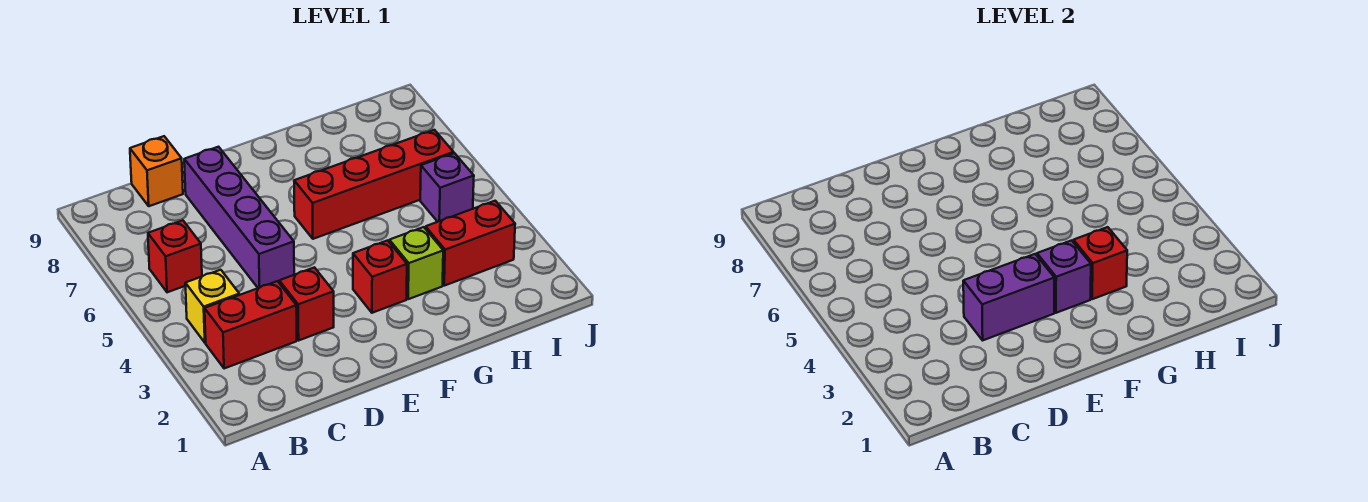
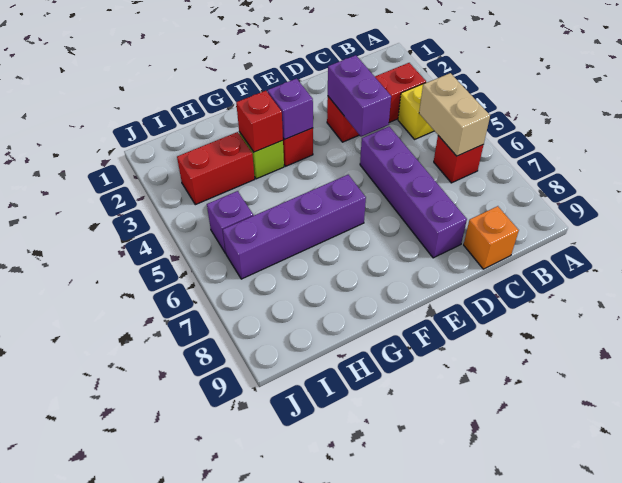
none -> tan brick B5:B6 level 2
purple brick D3:E3 level 2 -> purple brick D3:D4 level 2
red brick F6:I6 level 1 -> purple brick F6:I6 level 1

